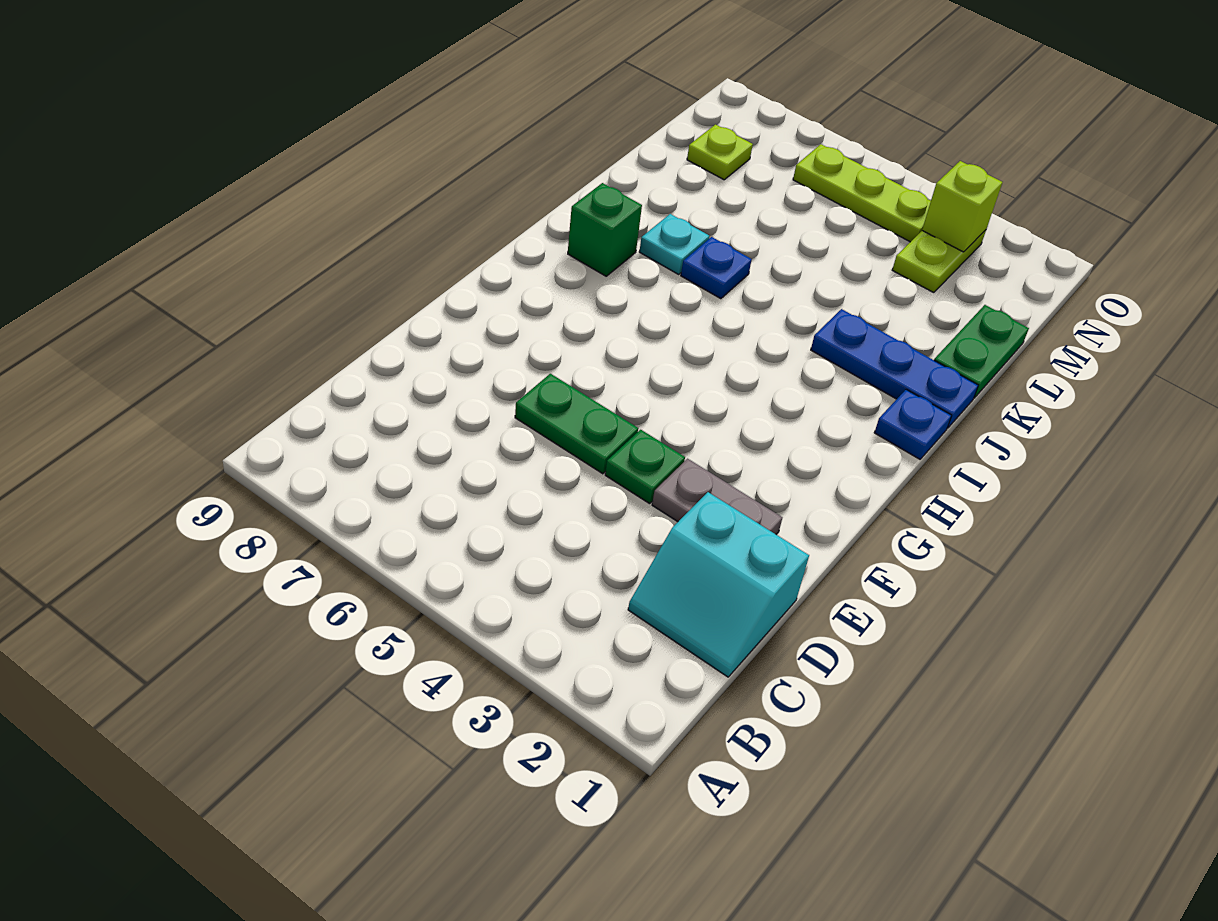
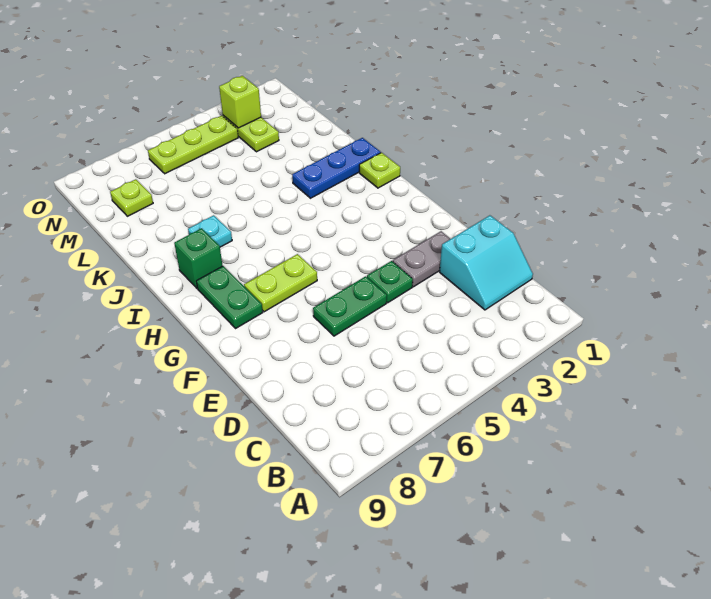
none -> lime plate G6:G7 level 1
blue plate I1 level 1 -> lime plate I1 level 1
blue plate J6 level 1 -> none
green plate K1:L1 level 1 -> green plate G8:H8 level 1

